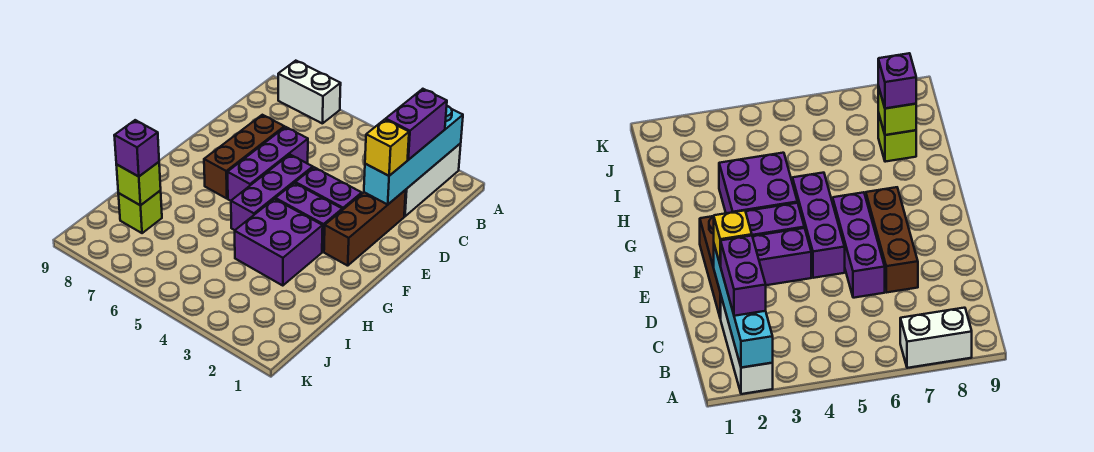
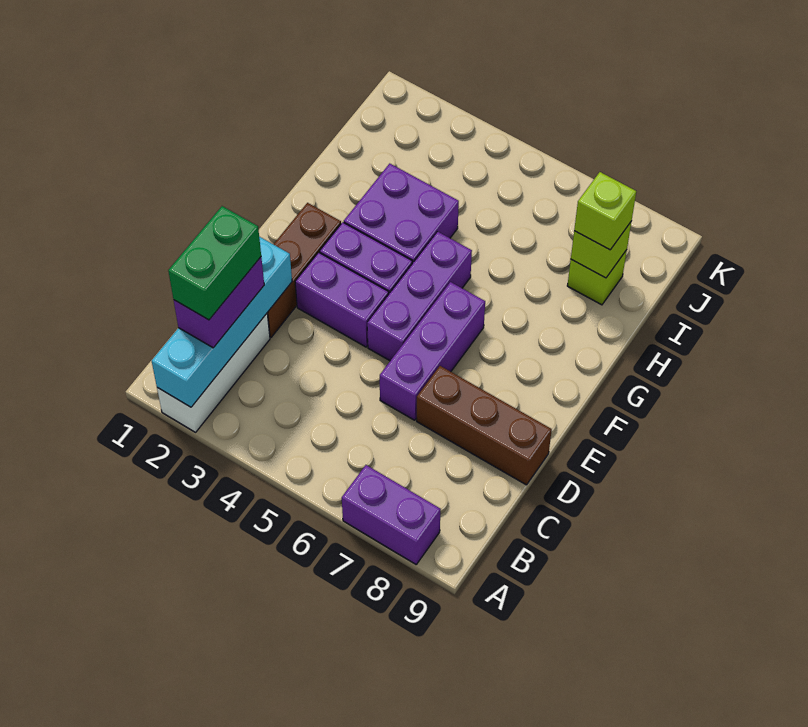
white brick A7:A8 level 1 -> purple brick A7:A8 level 1
none -> green brick B2:C2 level 4
yellow brick D2 level 3 -> none
brown brick D7:F7 level 1 -> brown brick D7:D9 level 1
purple brick I8 level 3 -> lime brick I8 level 3

